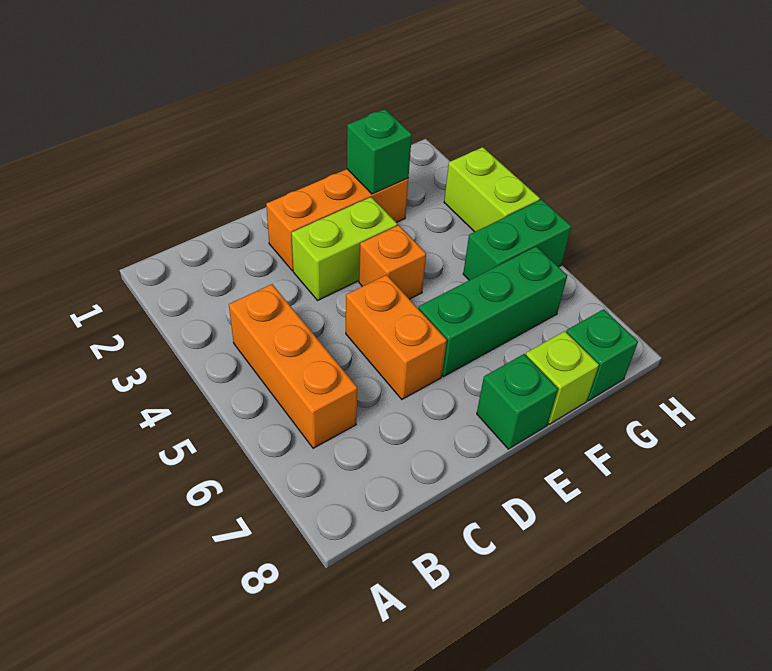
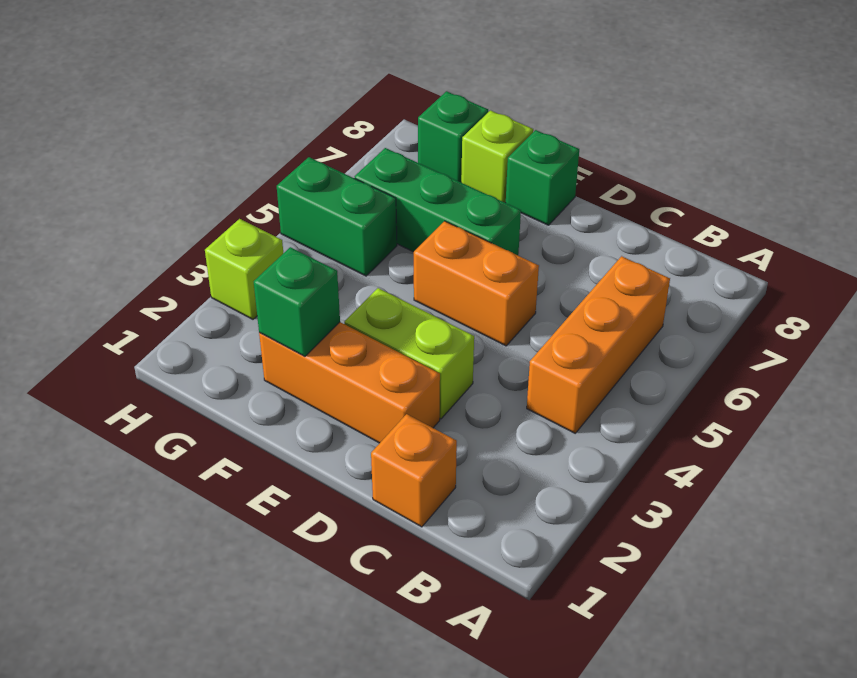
orange brick D5:D6 level 1 -> orange brick D5:E5 level 1
orange brick E4 level 1 -> orange brick C1 level 1
lime brick H3:H4 level 1 -> lime brick H3 level 1

